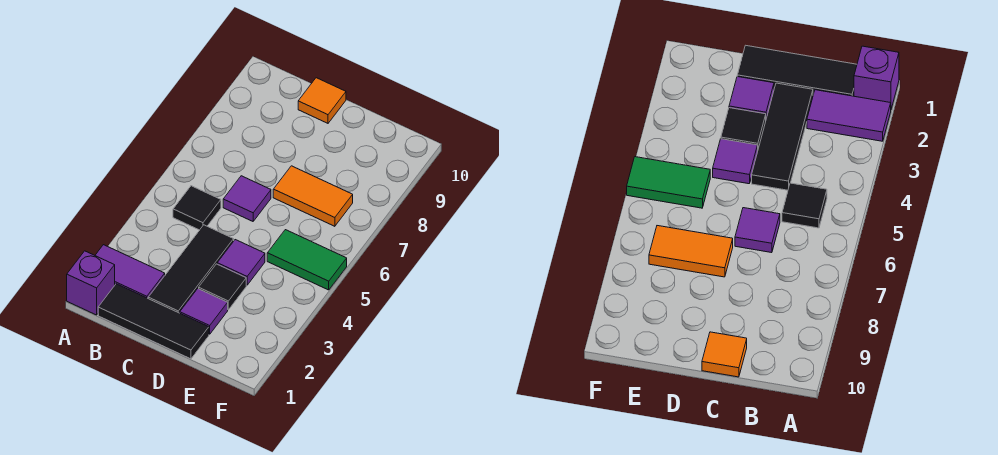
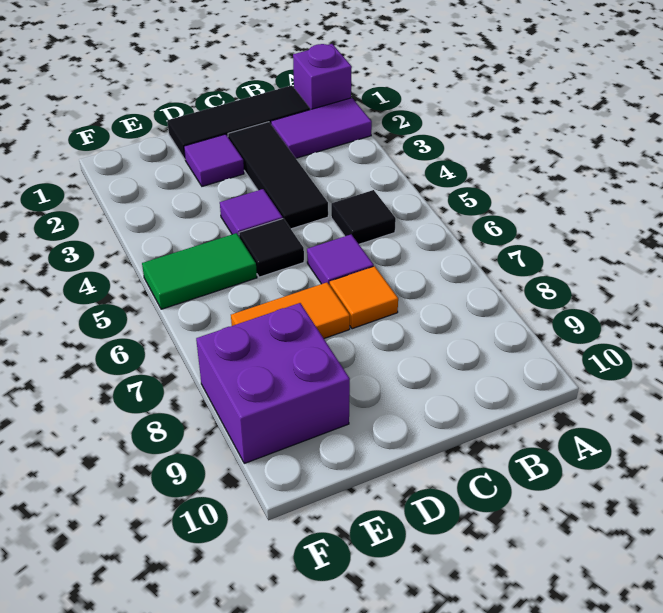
orange tile C10 level 1 -> orange tile C7 level 1
black tile D3 level 1 -> black tile D5 level 1
none -> purple brick E8:F9 level 1

